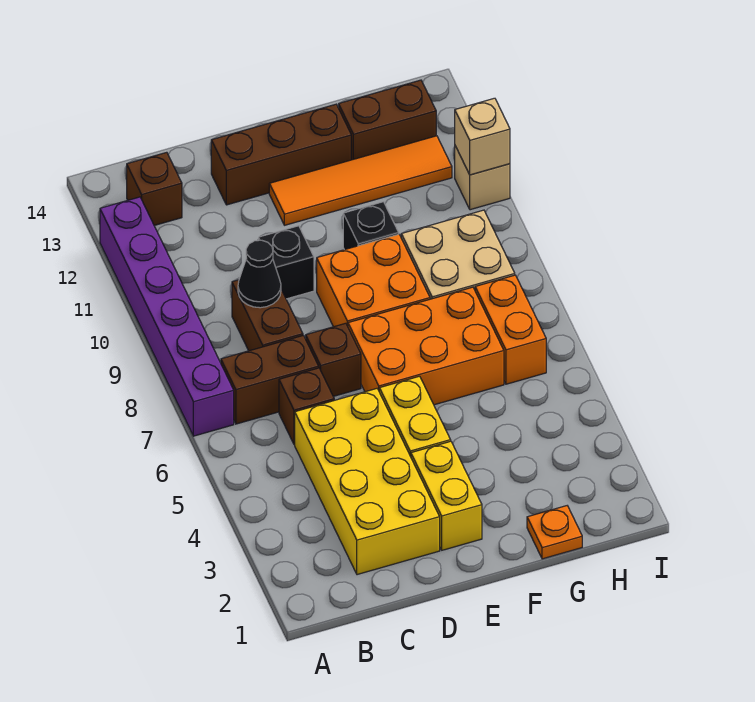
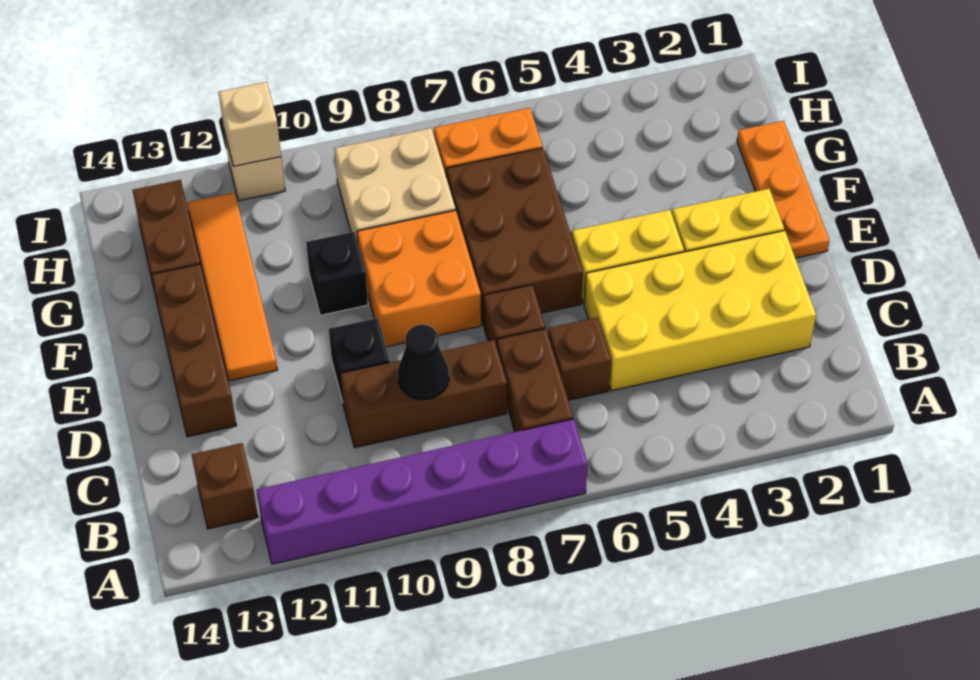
brown brick C8:C9 level 1 -> brown brick C8:C10 level 1
orange brick E6:G7 level 1 -> brown brick E6:G7 level 1
orange plate G1 level 1 -> orange plate E1:G1 level 1

